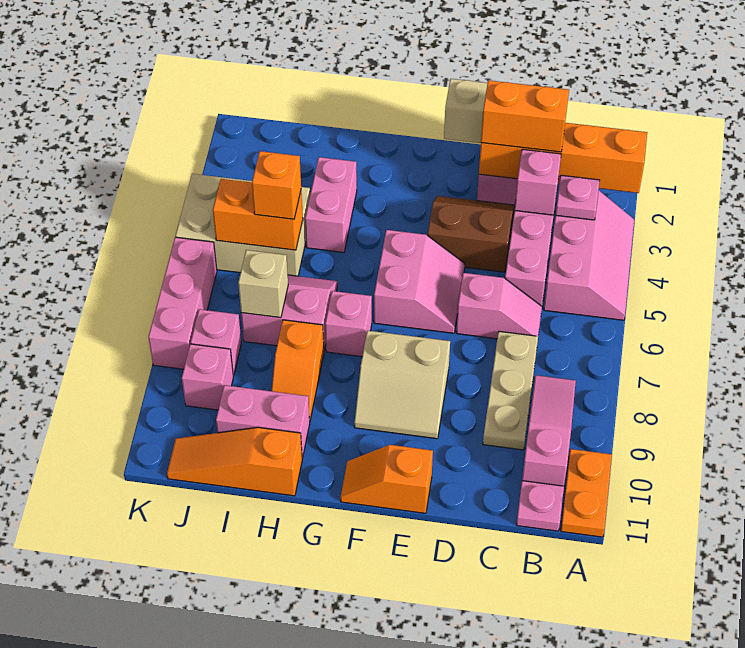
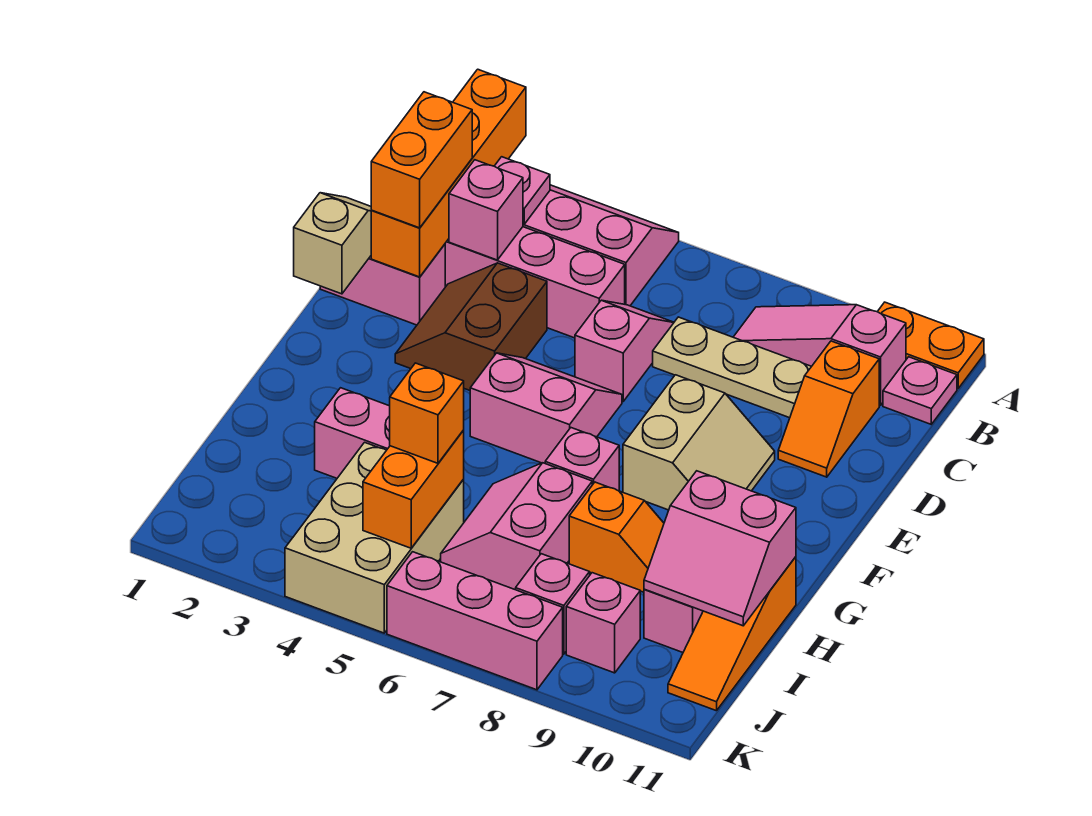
orange slope E11:F11 level 1 top E -> orange slope C10:D10 level 1 top C
none -> pink slope H10:I11 level 2 top H
tan brick I7 level 2 -> none

